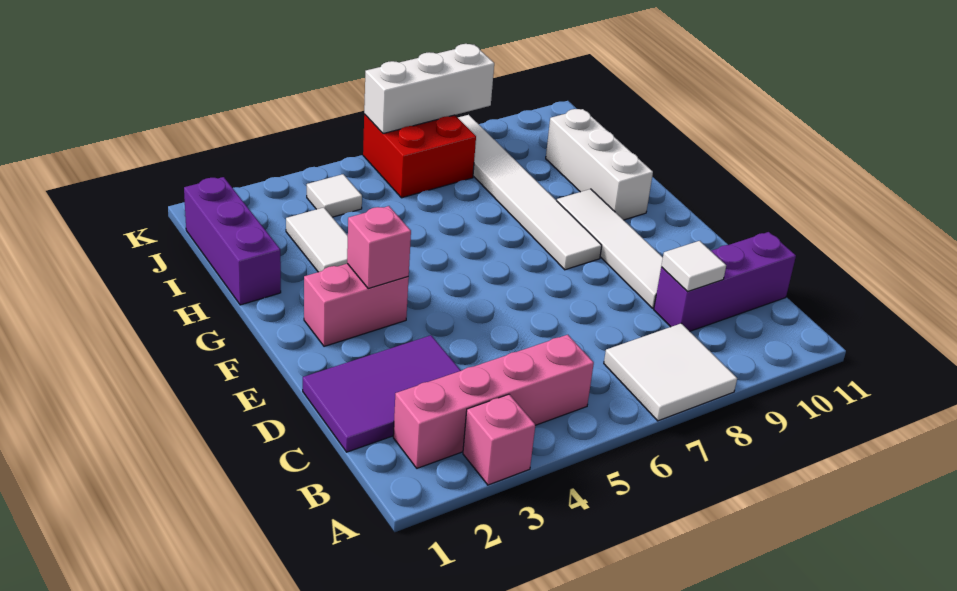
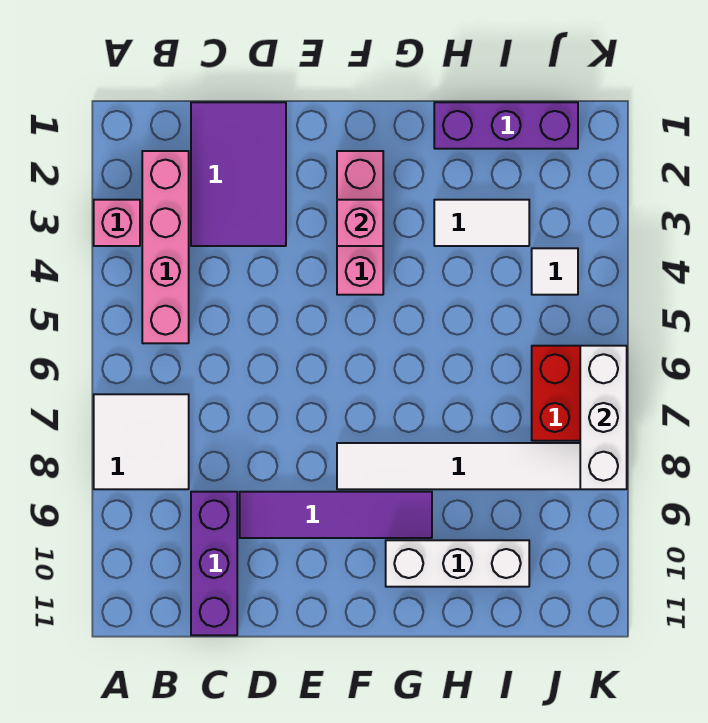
white tile C9 level 2 -> none
white tile D9:G9 level 1 -> purple tile D9:G9 level 1
pink brick F2:F3 level 1 -> pink brick F2:F4 level 1

